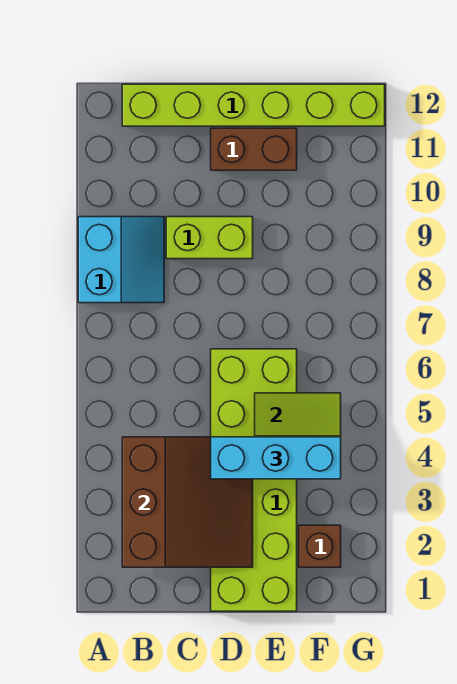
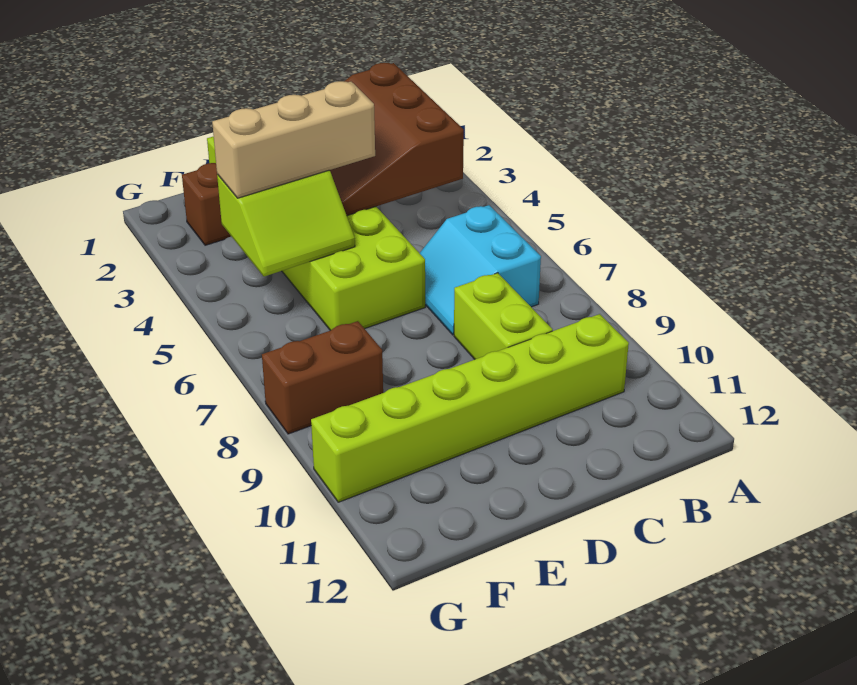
cyan slope A8:B9 level 1 top A -> cyan slope B6:C7 level 1 top B
lime brick B12:G12 level 1 -> lime brick B10:G10 level 1
lime brick C9:D9 level 1 -> lime brick C8:C9 level 1
cyan brick D4:F4 level 3 -> tan brick D4:F4 level 3
brown brick D11:E11 level 1 -> brown brick F8:G8 level 1

